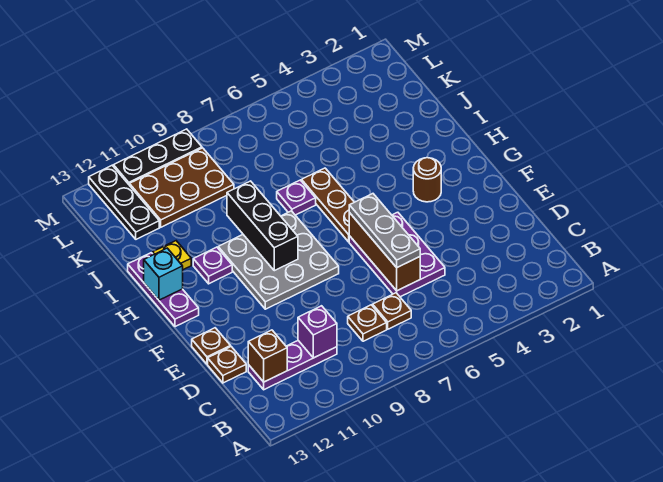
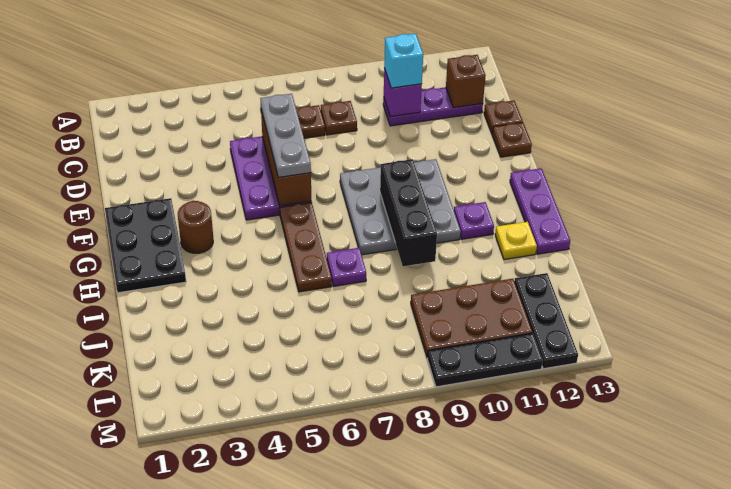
none -> black plate F1:H2 level 1
cyan brick H13 level 2 -> cyan brick C10 level 3

